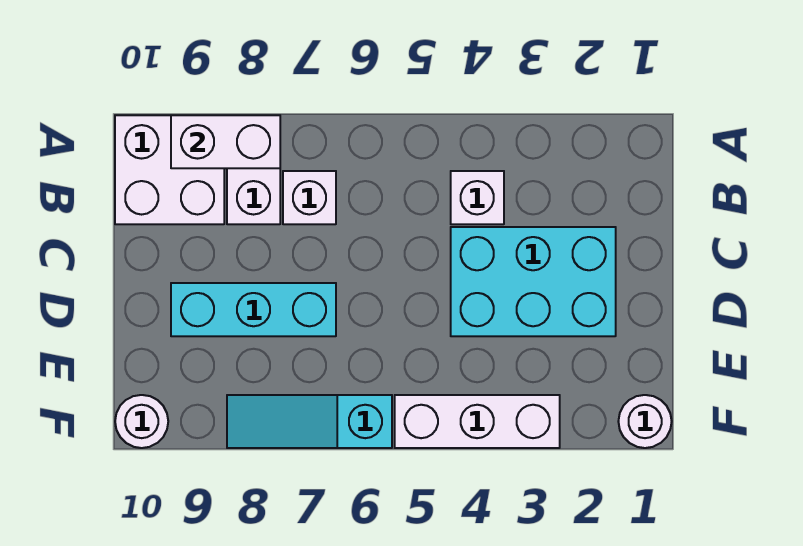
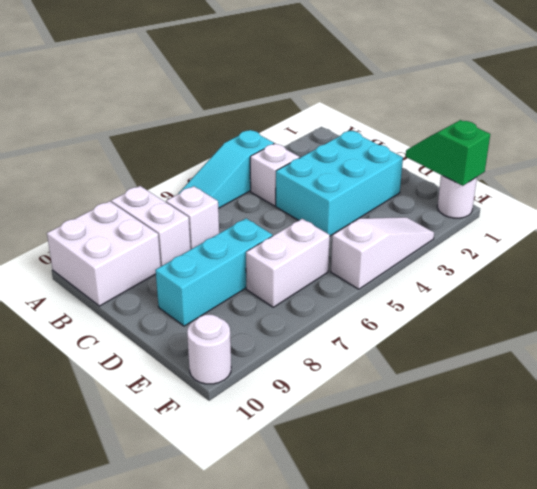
white brick A8:A9 level 2 -> white brick E6:E7 level 1
none -> green slope E1:F1 level 2 top F
white brick F3:F5 level 1 -> white slope F3:F5 level 1 top 5
cyan slope F6:F8 level 1 top 6 -> cyan slope A4:A6 level 1 top 4

